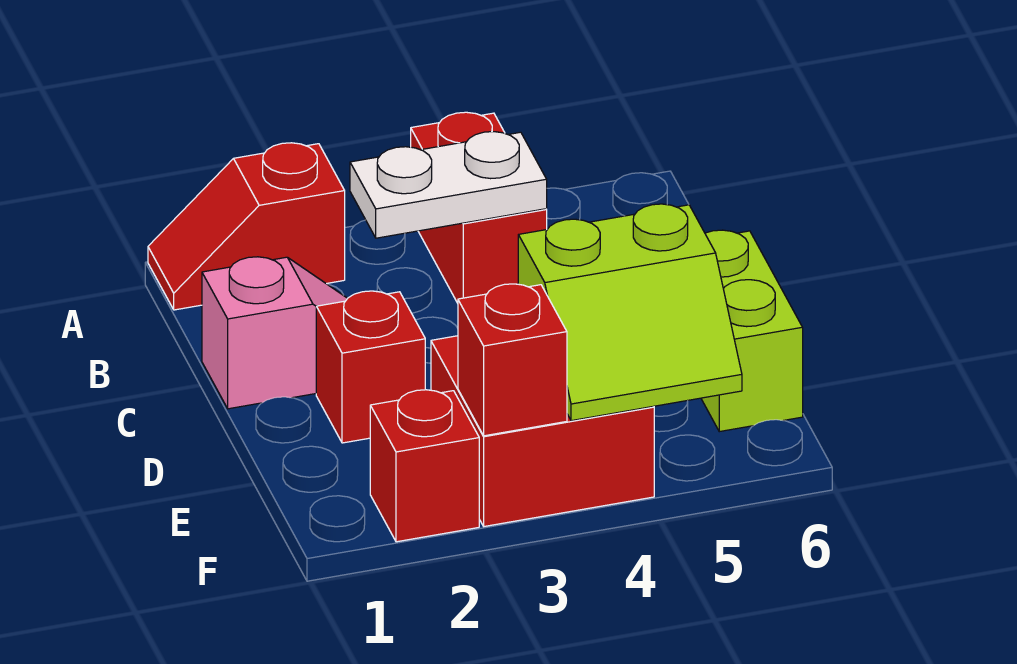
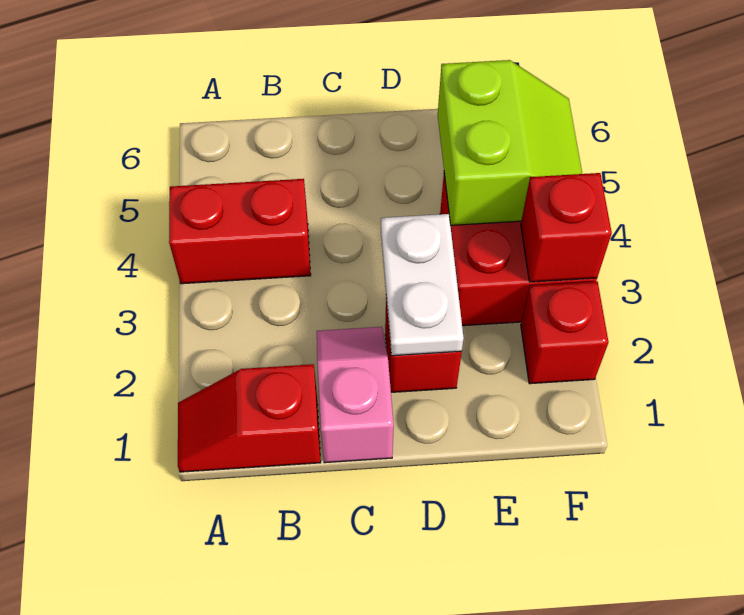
red slope A1:A2 level 1 top 2 -> red slope A1:B1 level 1 top B
white plate B3:B4 level 2 -> white plate D2:D3 level 2
lime brick D6:E6 level 1 -> none

